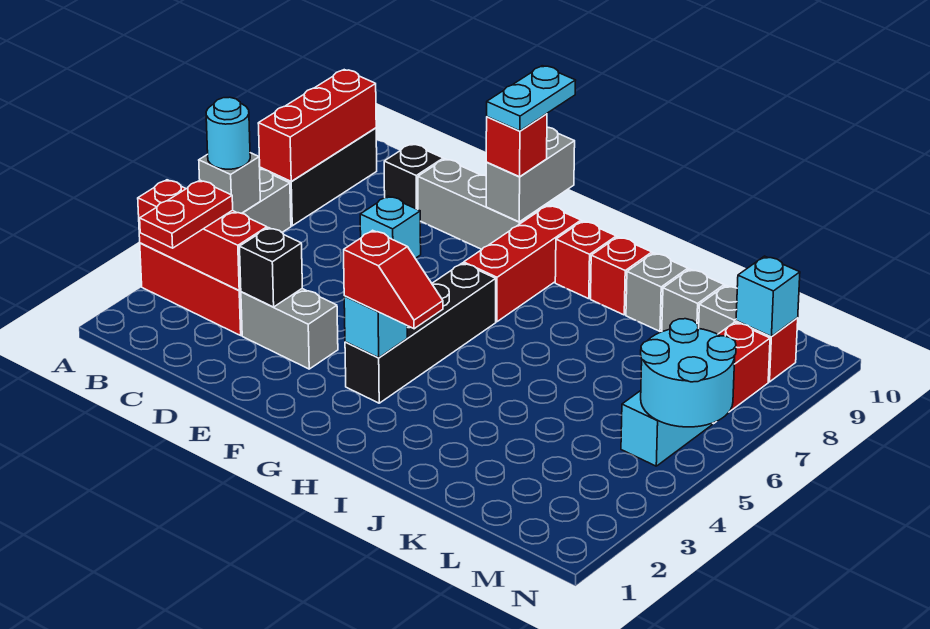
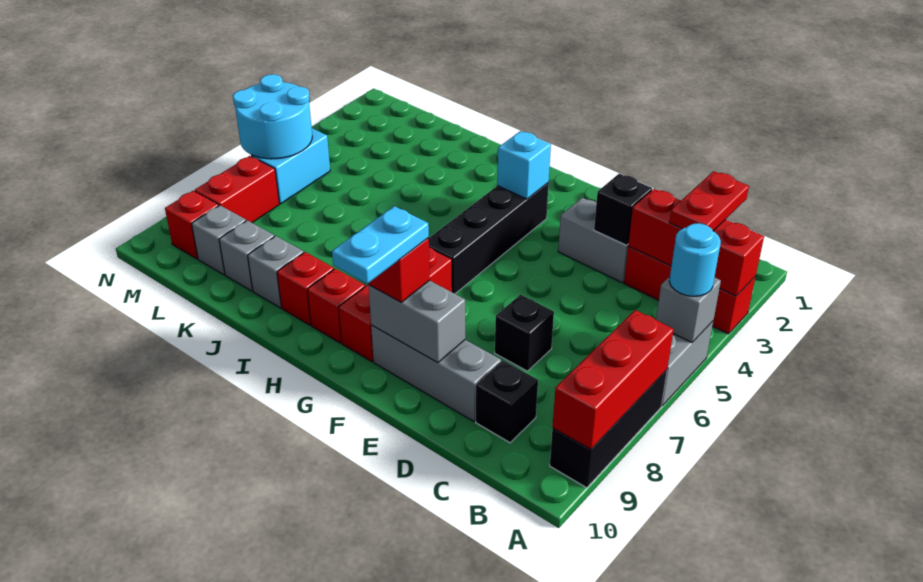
cyan brick D7 level 1 -> black brick D7 level 1
grey brick F9:F10 level 2 -> grey brick E9:F9 level 2
red slope G3:H3 level 3 top G -> none
cyan brick M9 level 2 -> none

